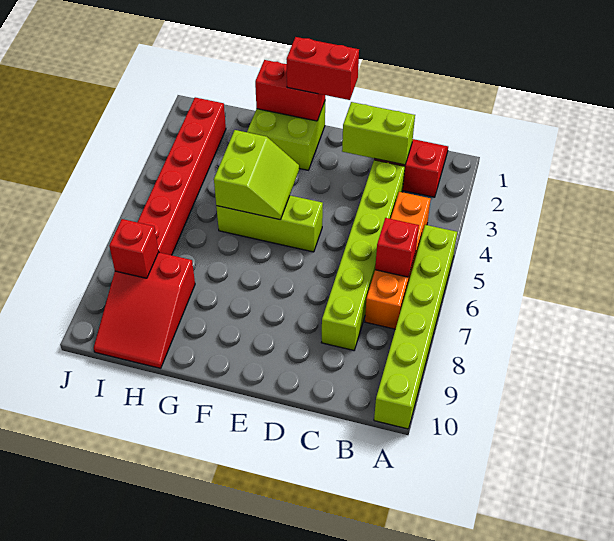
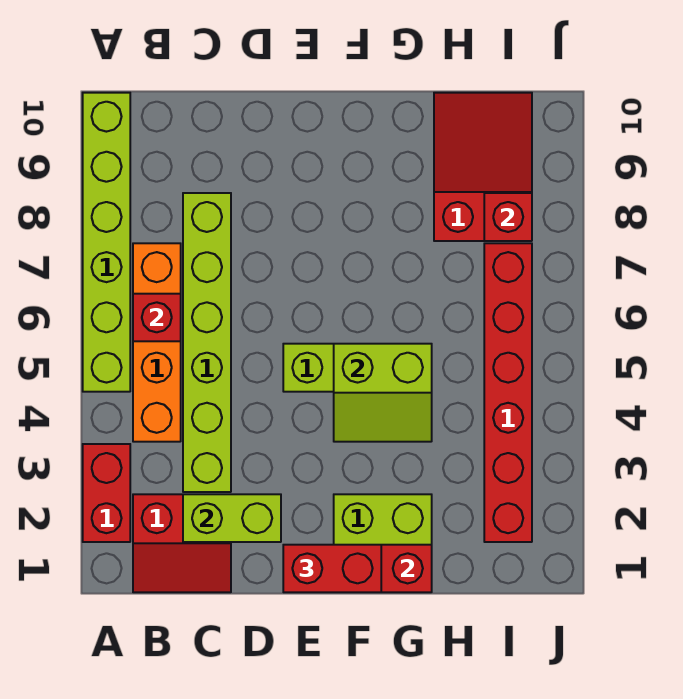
none -> red brick A2:A3 level 1
lime slope F4:G5 level 2 top G -> lime slope F4:G5 level 2 top 5

